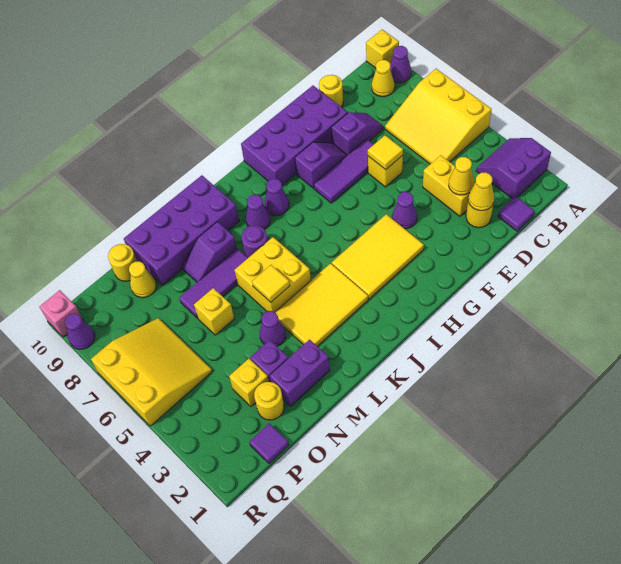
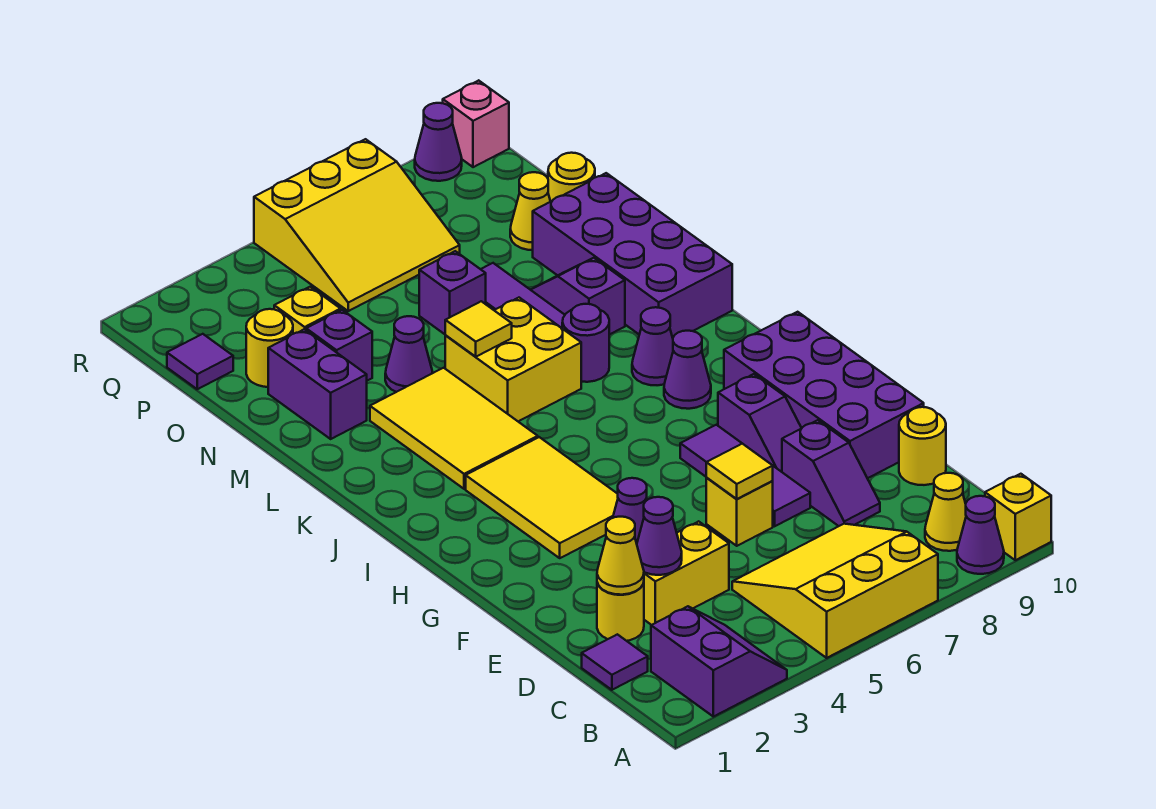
yellow cone D3 level 2 -> purple cone D3 level 2
yellow brick N6 level 1 -> purple brick N6 level 1

